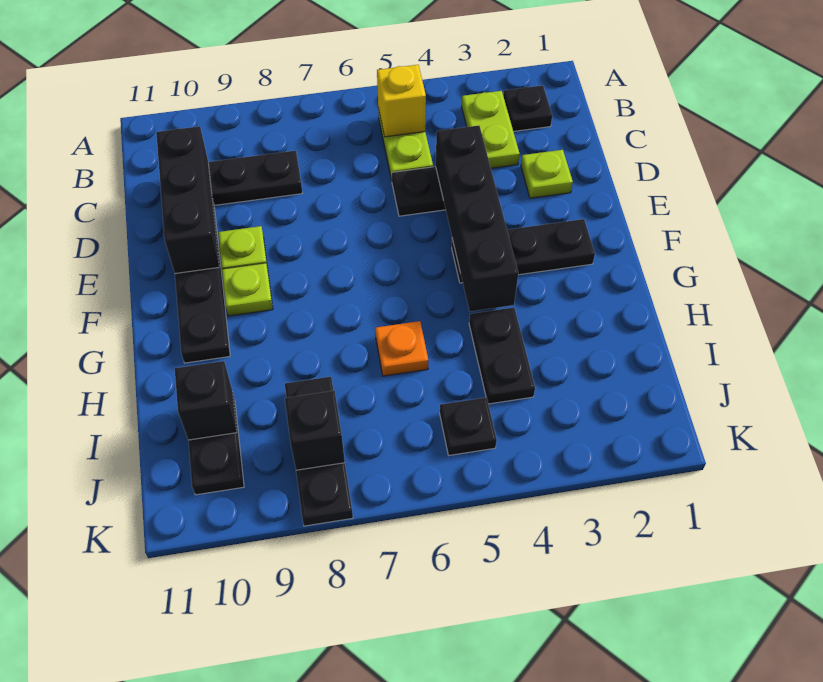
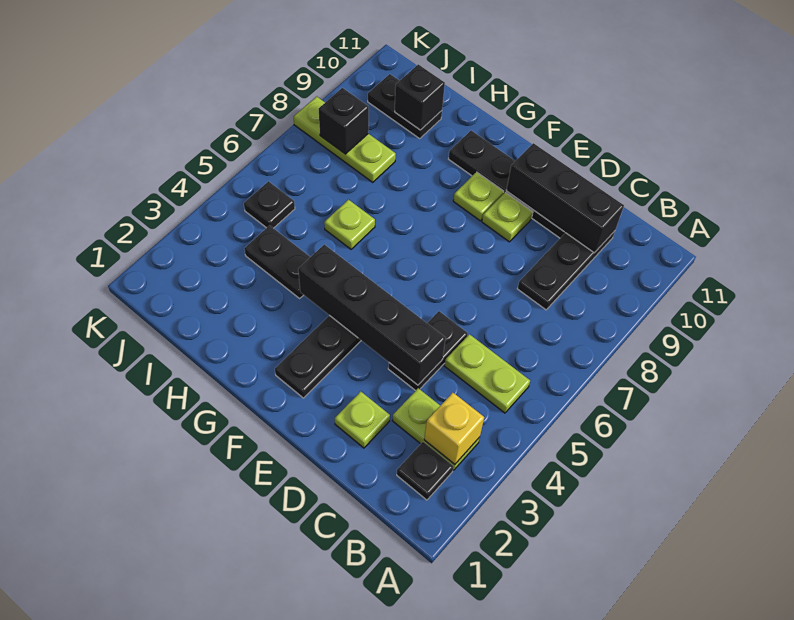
yellow brick B5 level 2 -> yellow brick B3 level 2
orange plate H6 level 1 -> lime plate H6 level 1
black plate I8:K8 level 1 -> lime plate I8:K8 level 1

